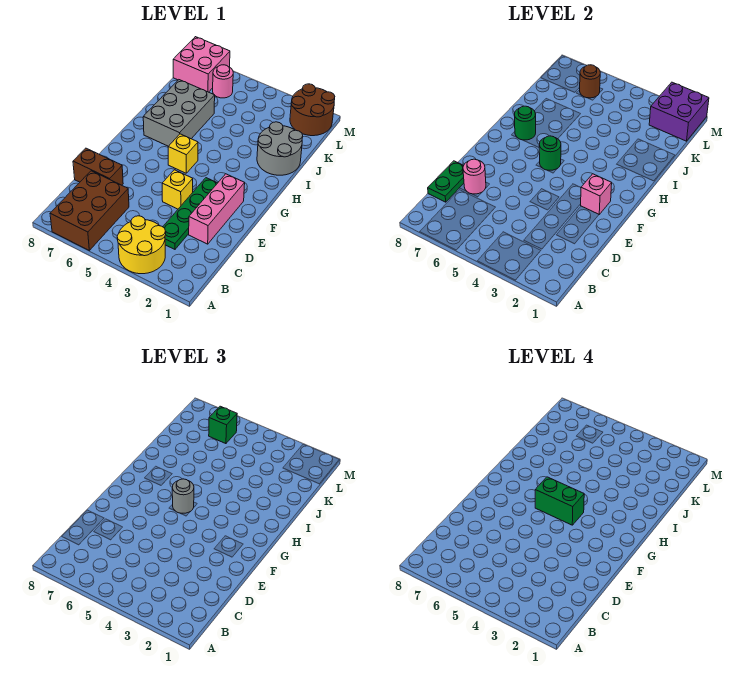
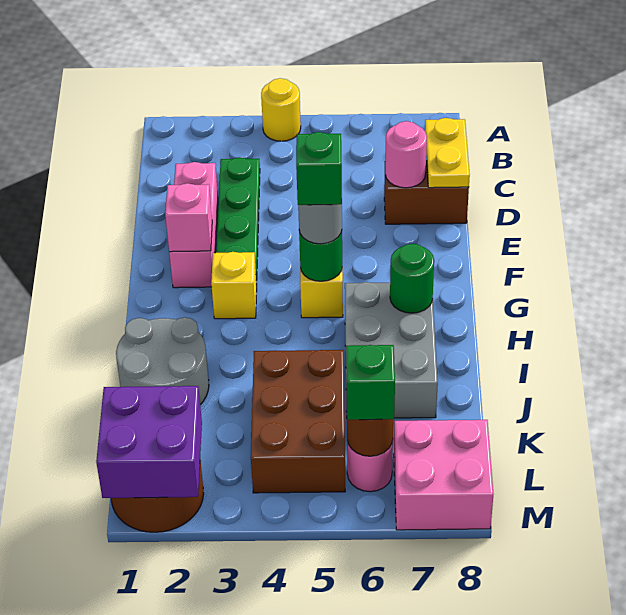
yellow round brick A3:B4 level 1 -> yellow round brick A4 level 1
brown brick A6:C7 level 1 -> brown brick J4:L5 level 1
green plate C8:D8 level 2 -> yellow plate C8:D8 level 2
yellow brick E4 level 1 -> yellow brick G3 level 1
green brick G4:G5 level 4 -> green brick G5 level 4

